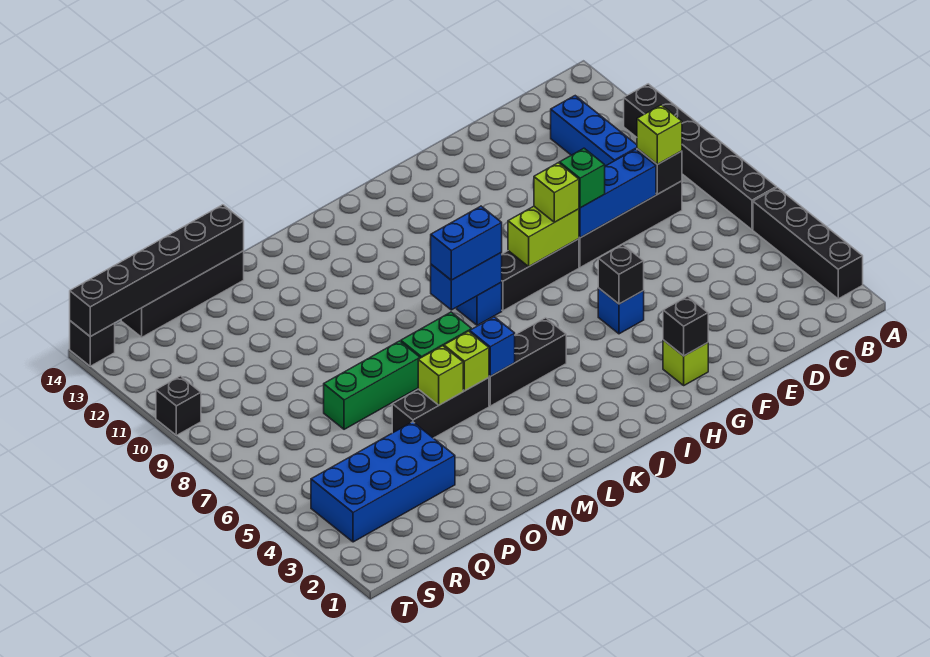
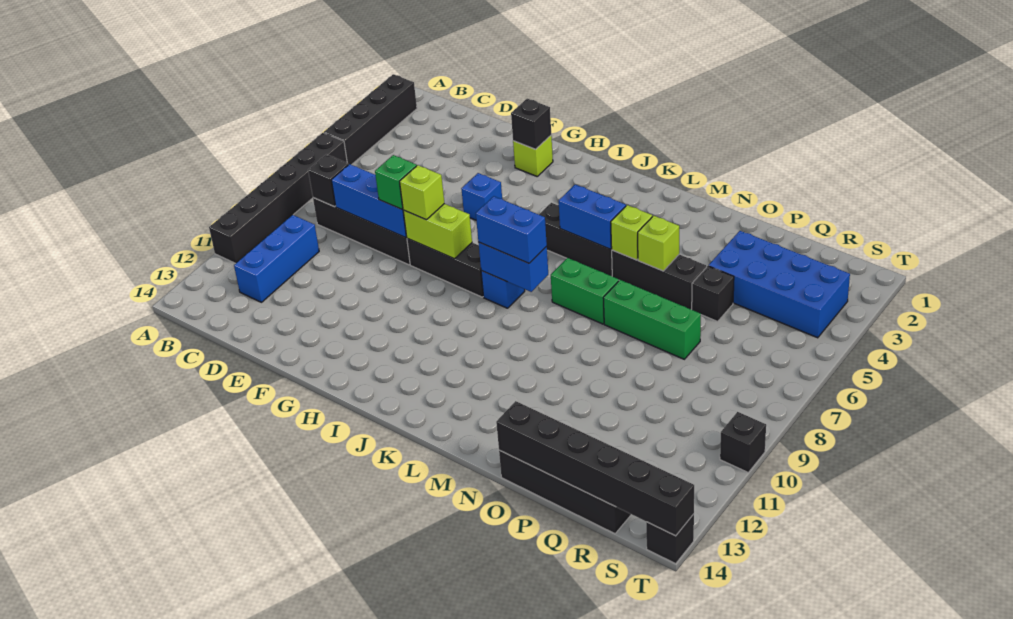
lime brick C8 level 3 -> none
black brick G5 level 2 -> black brick P5 level 1
blue brick L5 level 2 -> blue brick K5:L5 level 2

